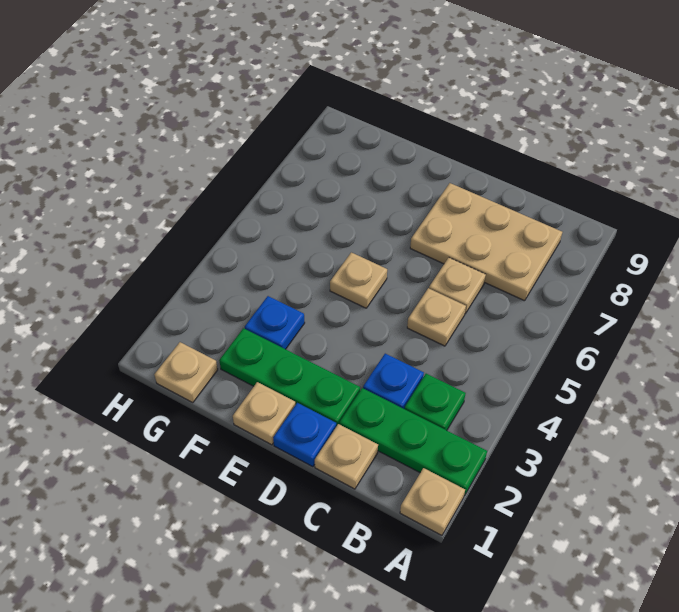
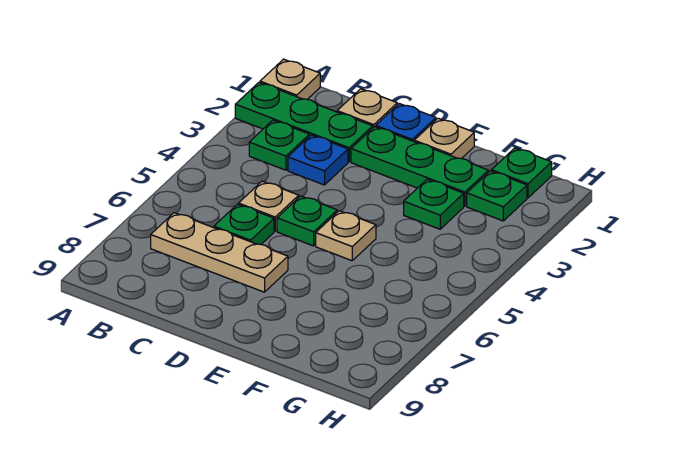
tan plate B7:D8 level 1 -> tan plate B7:D7 level 1
tan plate C6 level 1 -> green plate C6 level 1
none -> green plate D5 level 1
blue plate F3 level 1 -> green plate F3 level 1
tan plate G1 level 1 -> green plate G1 level 1
none -> green plate G2 level 1

